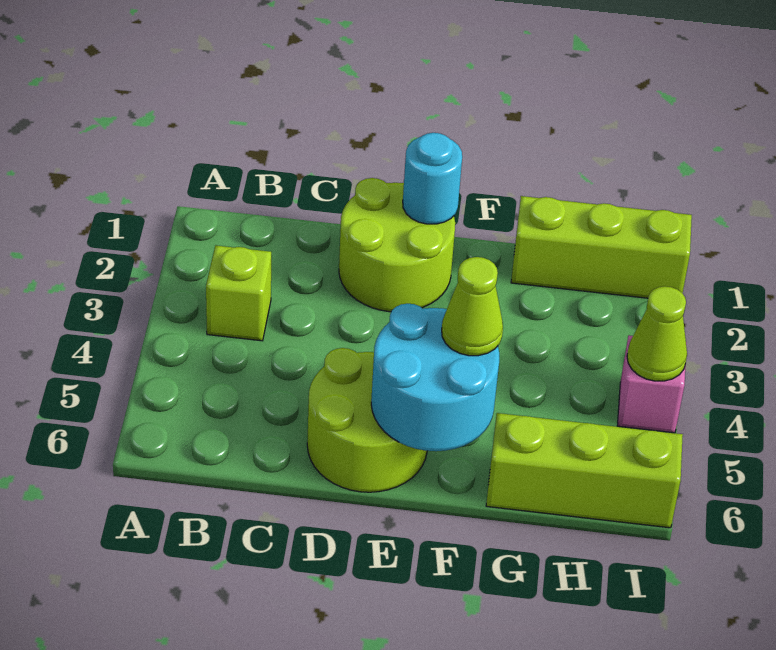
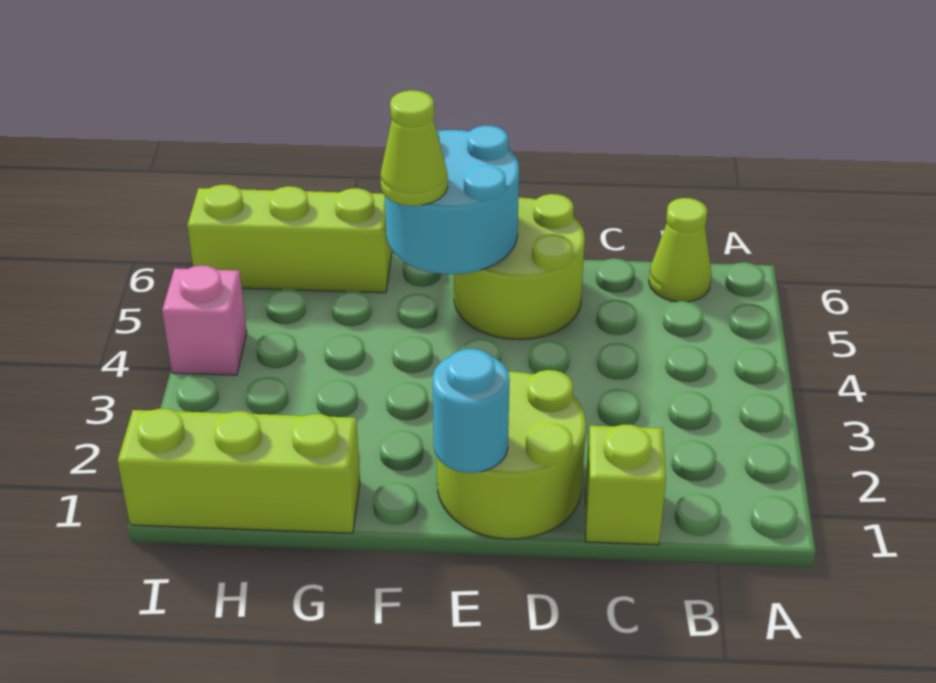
lime brick B3 level 1 -> lime brick C1 level 1
lime cone I4 level 2 -> lime cone B6 level 1

